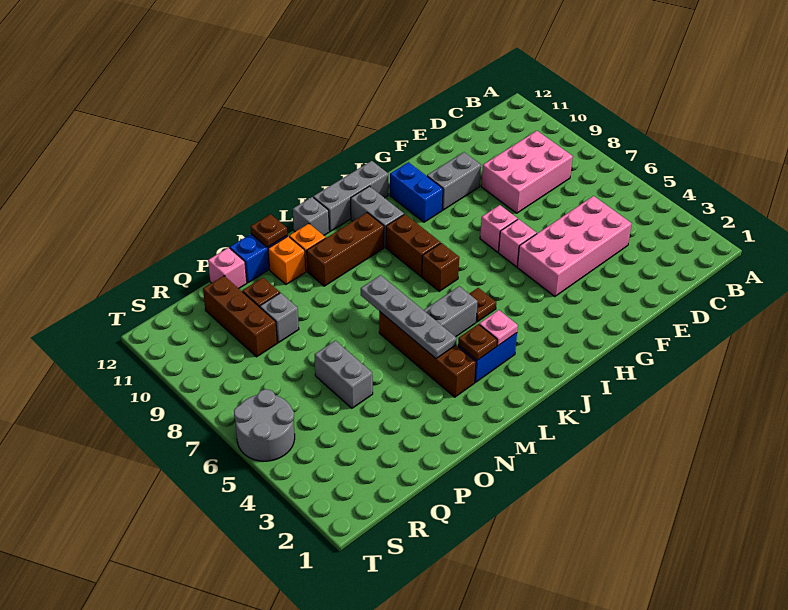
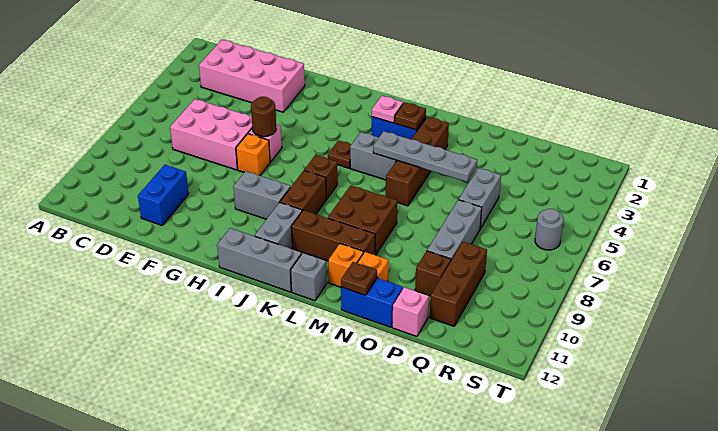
pink brick C8:E9 level 1 -> pink brick D6:F7 level 1
pink brick D4:G5 level 1 -> pink brick C2:F3 level 1
grey brick F10:G10 level 1 -> grey brick H9:I9 level 1
none -> brown round brick G6 level 2
pink brick G7 level 1 -> orange brick G7 level 1
blue brick H10:H11 level 1 -> blue brick E10:E11 level 1
none -> brown brick L8:M9 level 1
grey plate M4:M7 level 2 -> grey plate L5:O5 level 2
grey brick P9 level 1 -> grey brick P7:P9 level 1
grey round brick S5:T6 level 1 -> grey round brick S6 level 1

